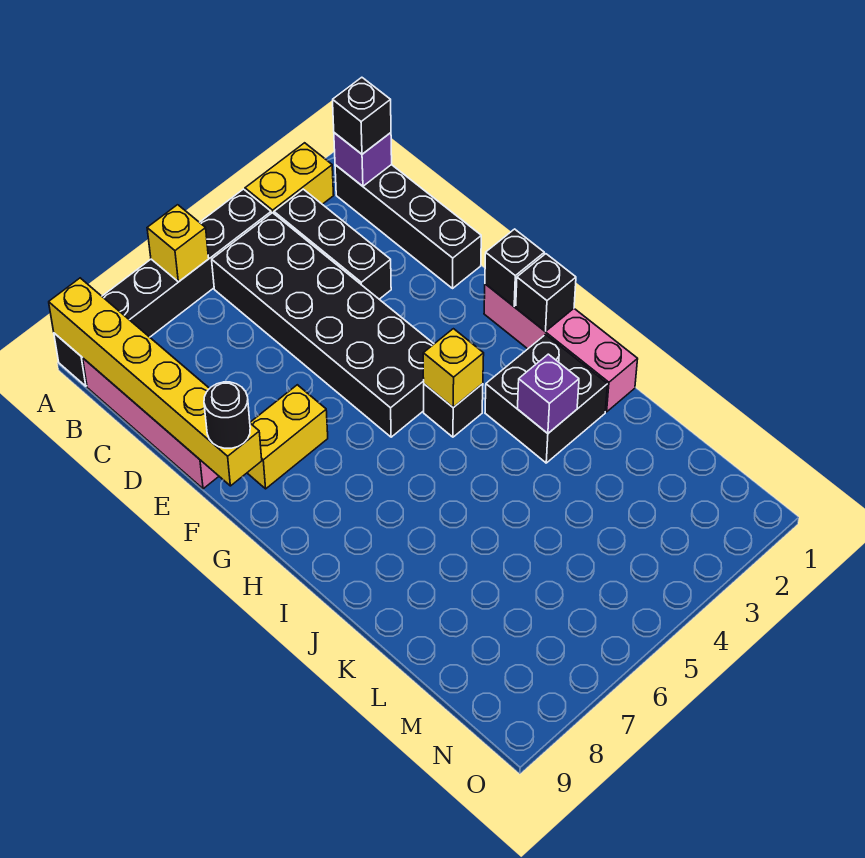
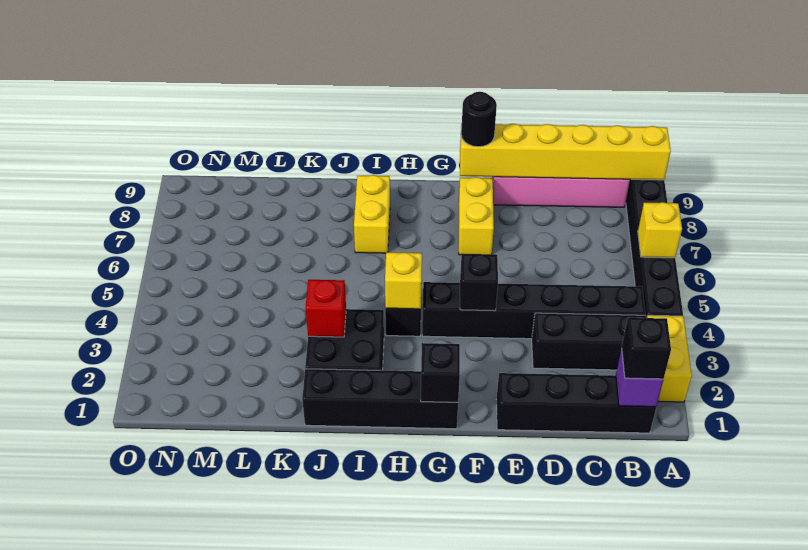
black brick B4:G5 level 1 -> black brick B4:G4 level 1
pink brick G1:J1 level 1 -> black brick G1:J1 level 1
black brick H1 level 2 -> black brick F4 level 2
none -> yellow brick I7:I8 level 1
purple brick J3 level 2 -> red brick J3 level 2

